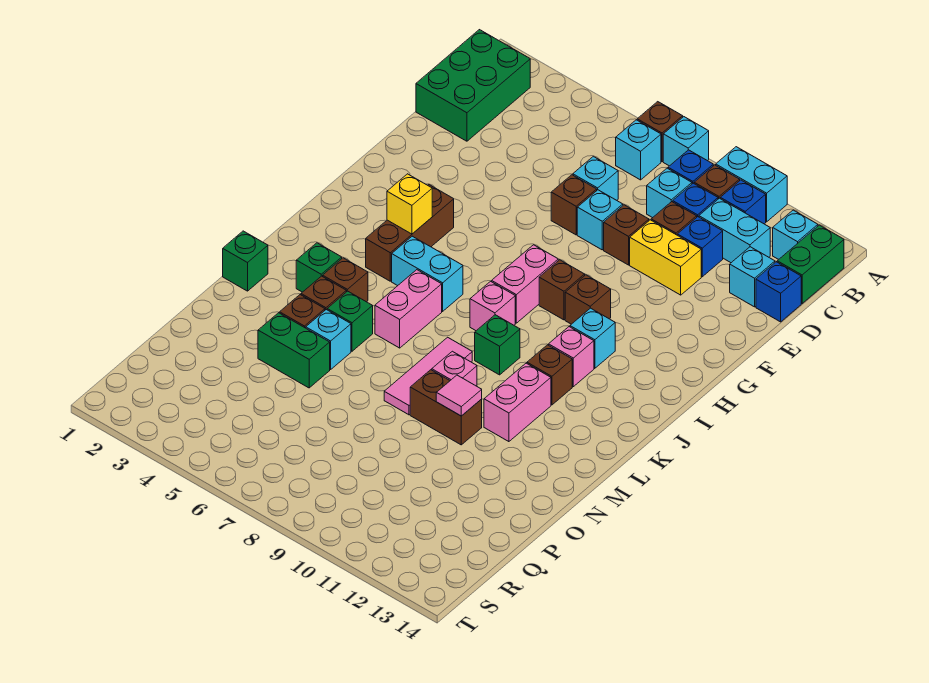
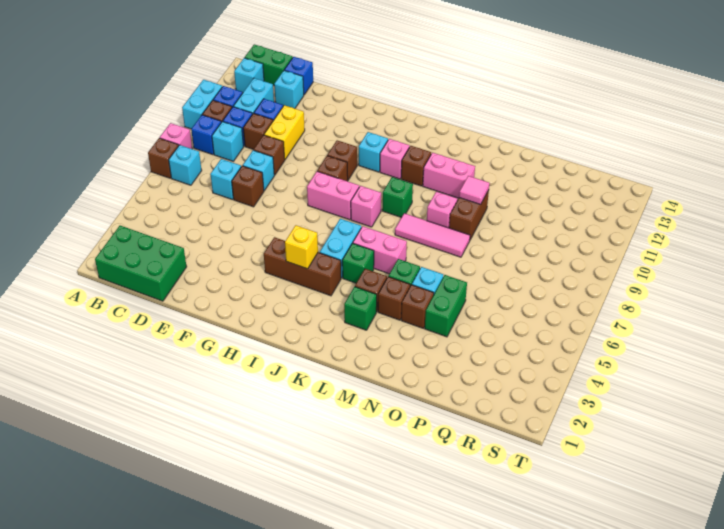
cyan brick A8 level 1 -> pink brick A8 level 1
green brick M1 level 1 -> green brick K5 level 1

